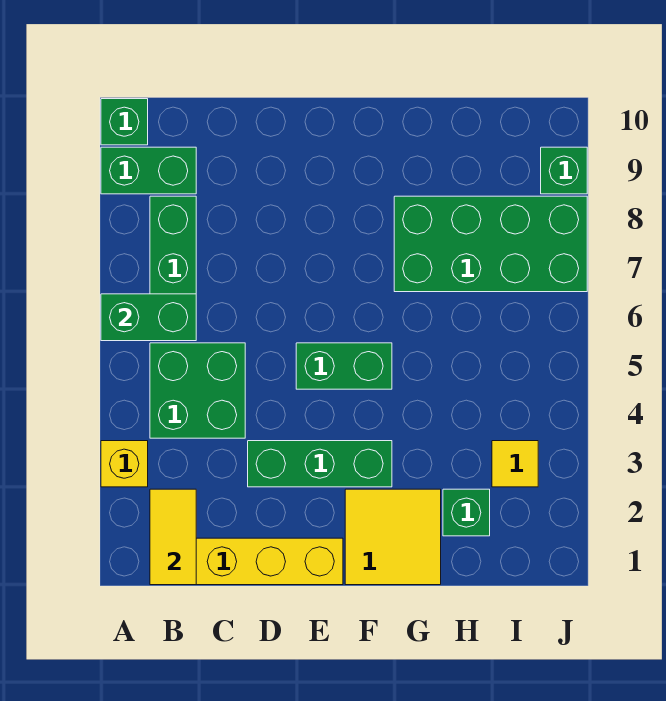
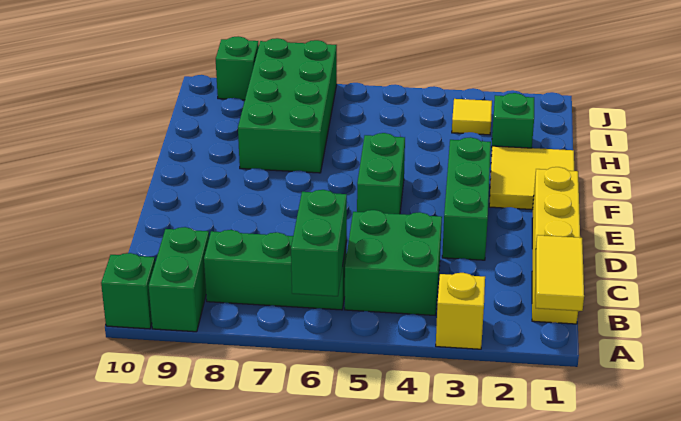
yellow tile B1:B2 level 2 -> yellow tile A1:B1 level 2

